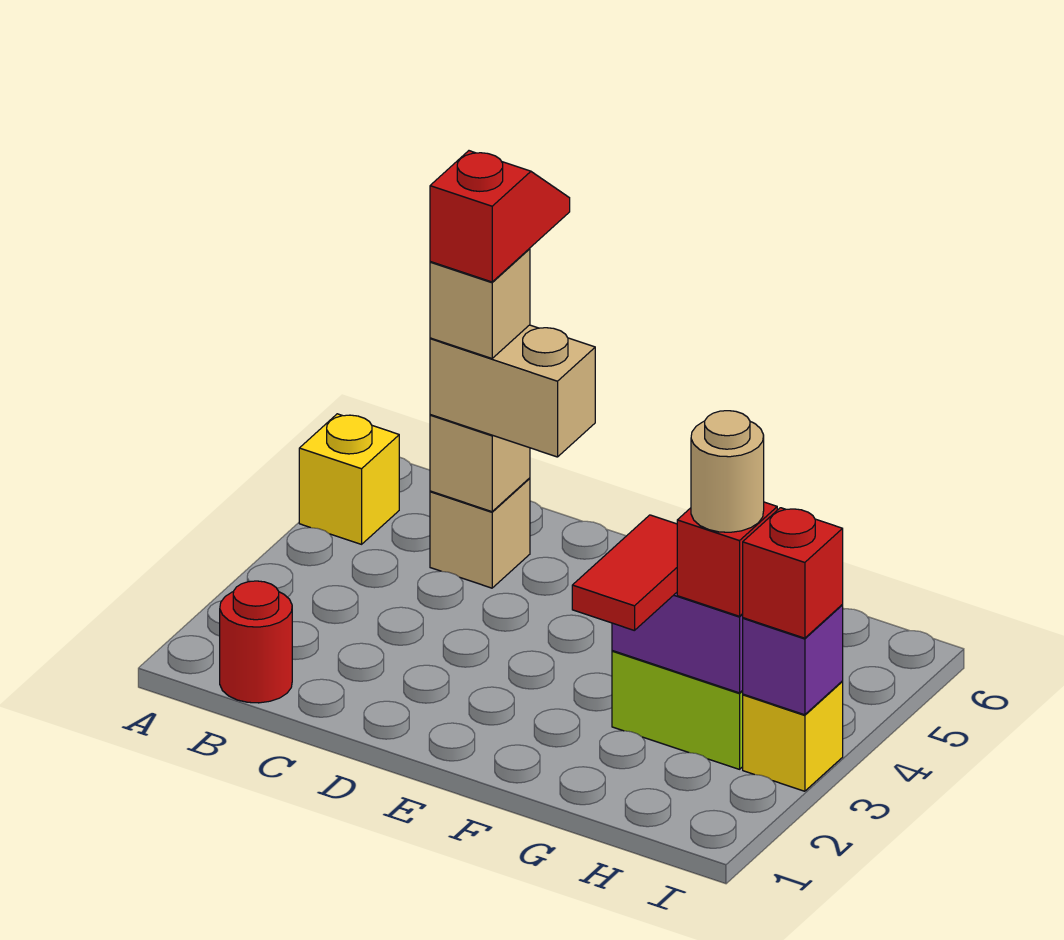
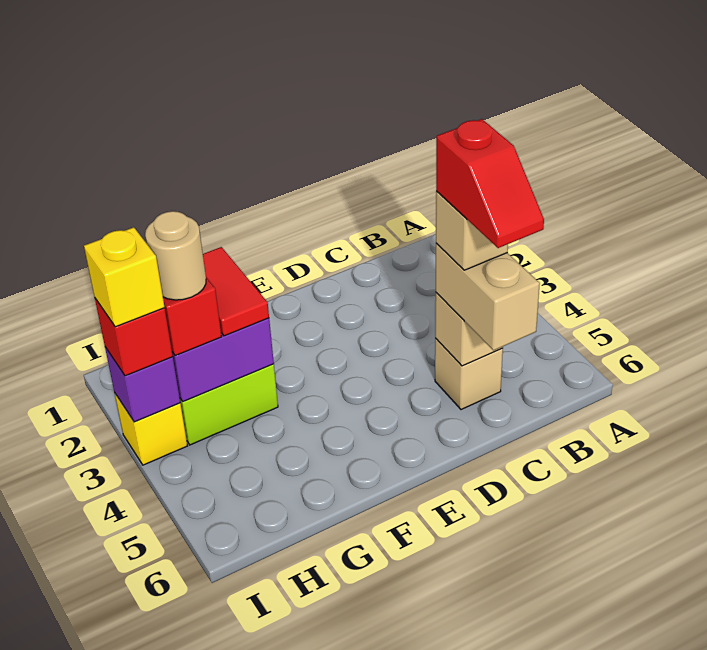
yellow brick A5 level 1 -> yellow brick I3 level 4
red round brick B1 level 1 -> none
tan brick C5:D5 level 3 -> tan brick C5:C6 level 3

